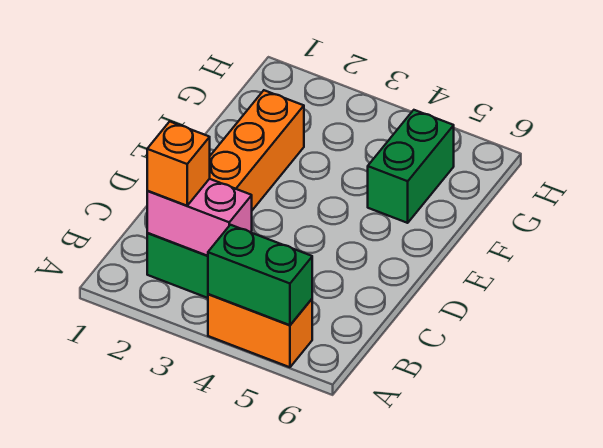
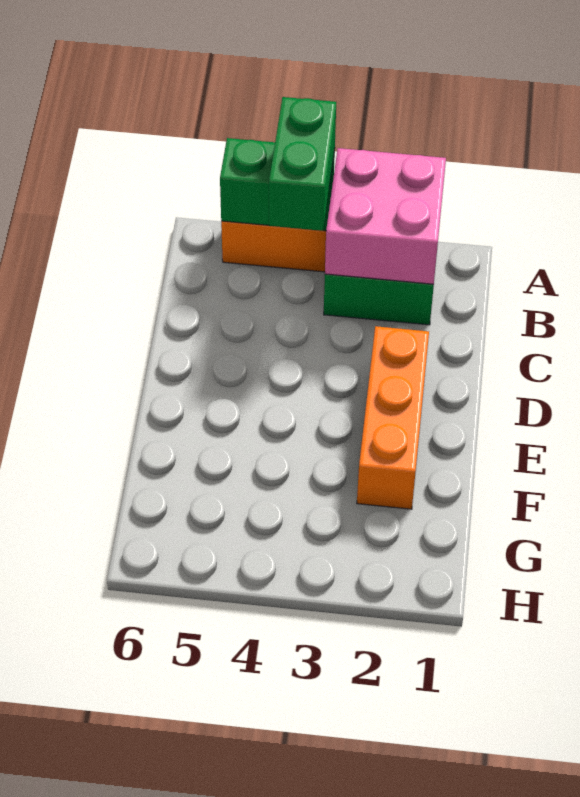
pink brick B2:B3 level 2 -> pink brick A2:B3 level 2
orange brick B2 level 3 -> none
green brick F5:G5 level 1 -> green brick A4:B4 level 3

